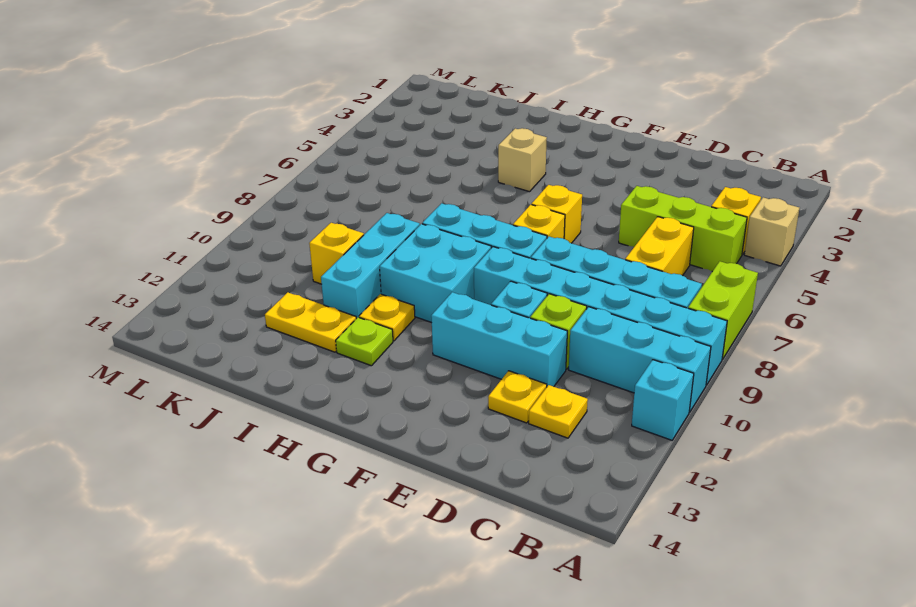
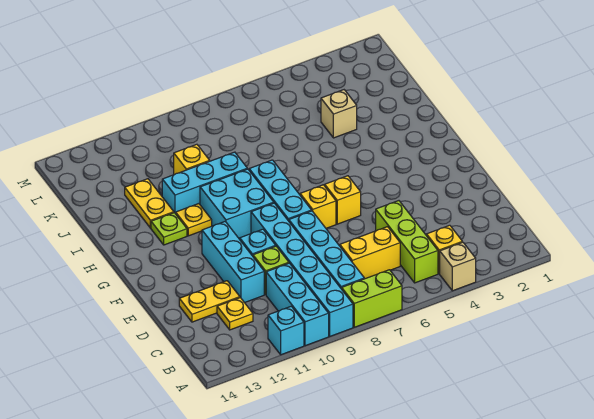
yellow plate D12 level 1 -> yellow plate D12:D13 level 1
tan brick H4 level 1 -> tan brick J4 level 1

